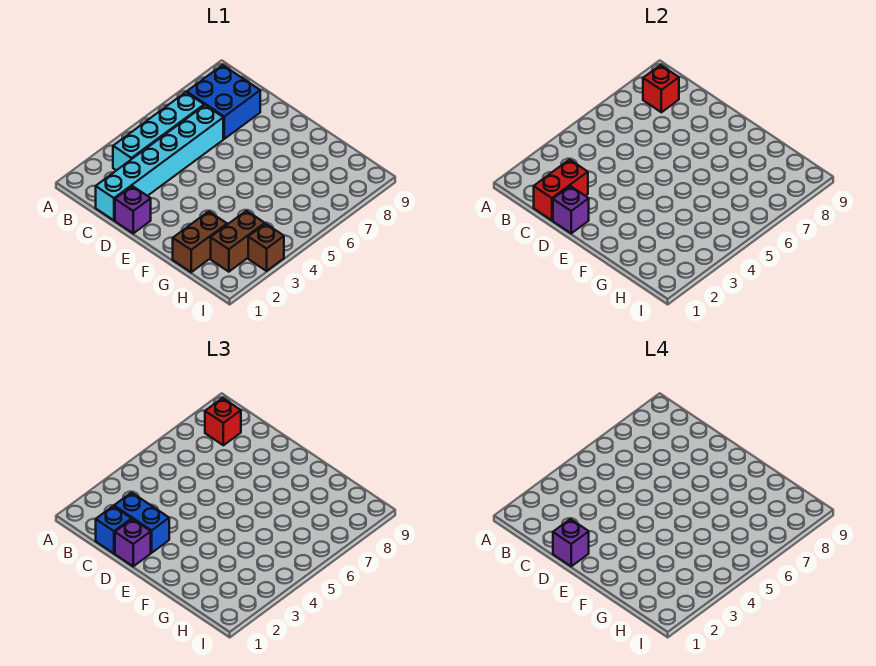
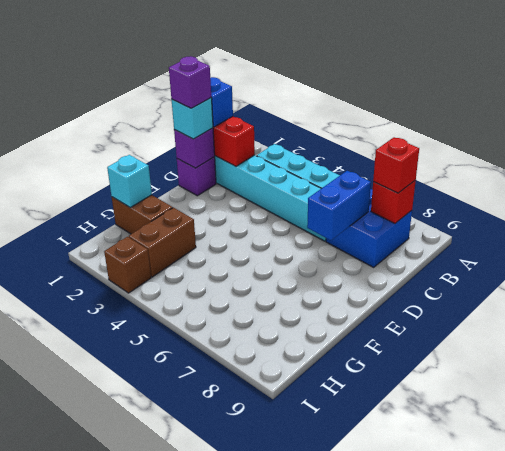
blue brick C2:D2 level 3 -> blue brick C7:D7 level 2
purple brick D1 level 3 -> cyan brick D1 level 3
none -> cyan brick G1 level 2
brown brick H2:H3 level 1 -> brown brick G3:H3 level 1

